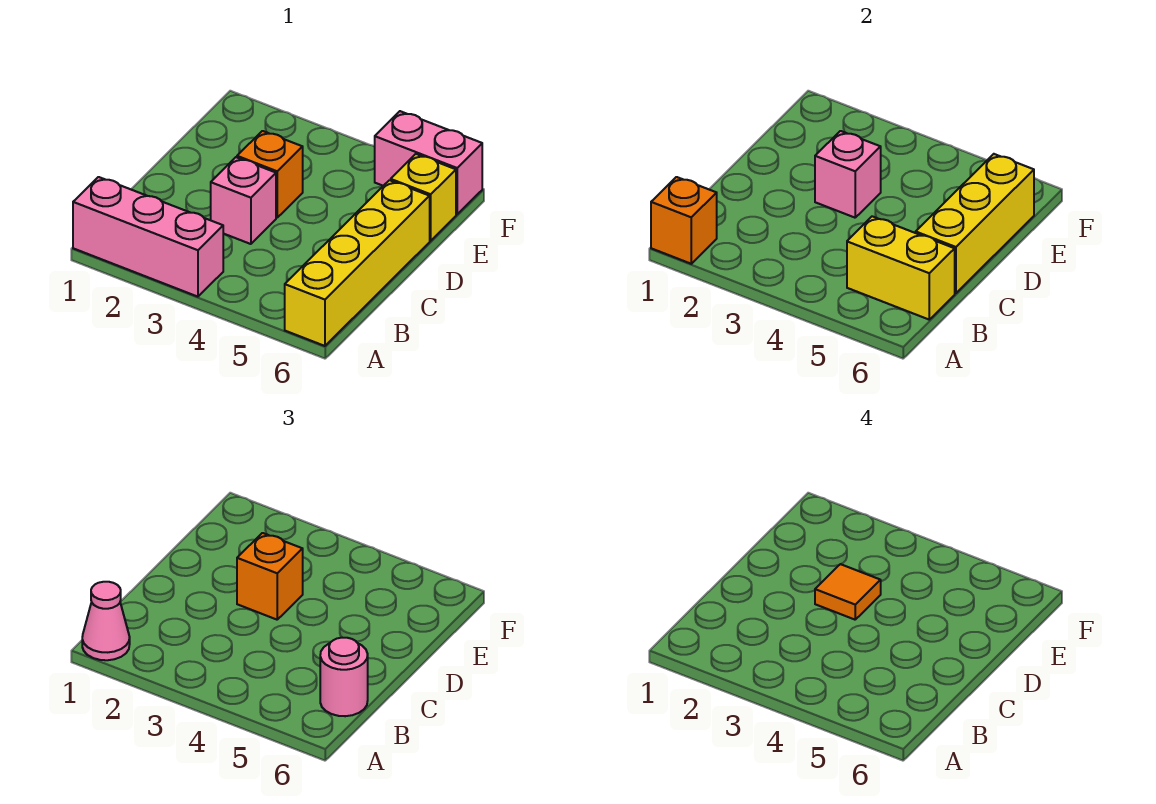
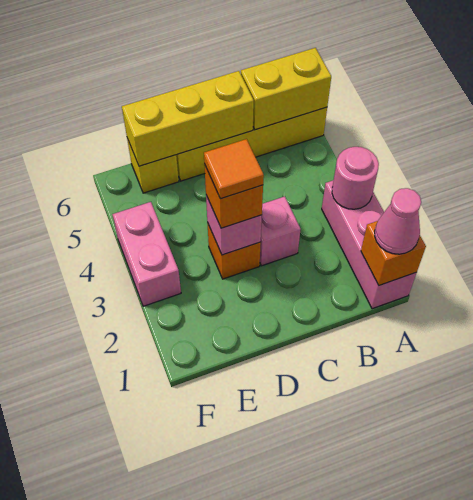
yellow brick B5:B6 level 2 -> yellow brick A6:B6 level 2
pink round brick B6 level 3 -> pink round brick A3 level 2
pink brick F5:F6 level 1 -> pink brick F3:F4 level 1

